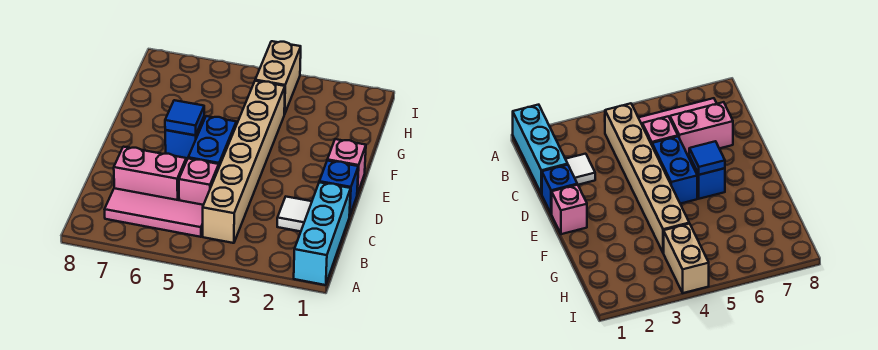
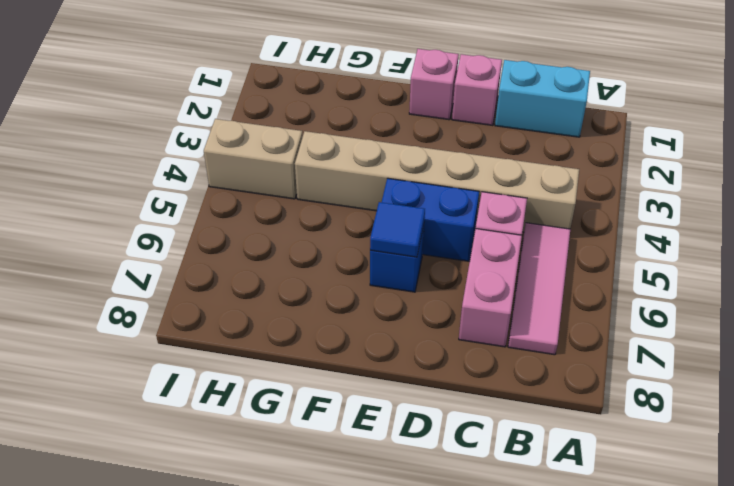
cyan brick A1:C1 level 1 -> cyan brick B1:C1 level 1
white tile C2 level 1 -> none
blue brick D1 level 1 -> pink brick D1 level 1

